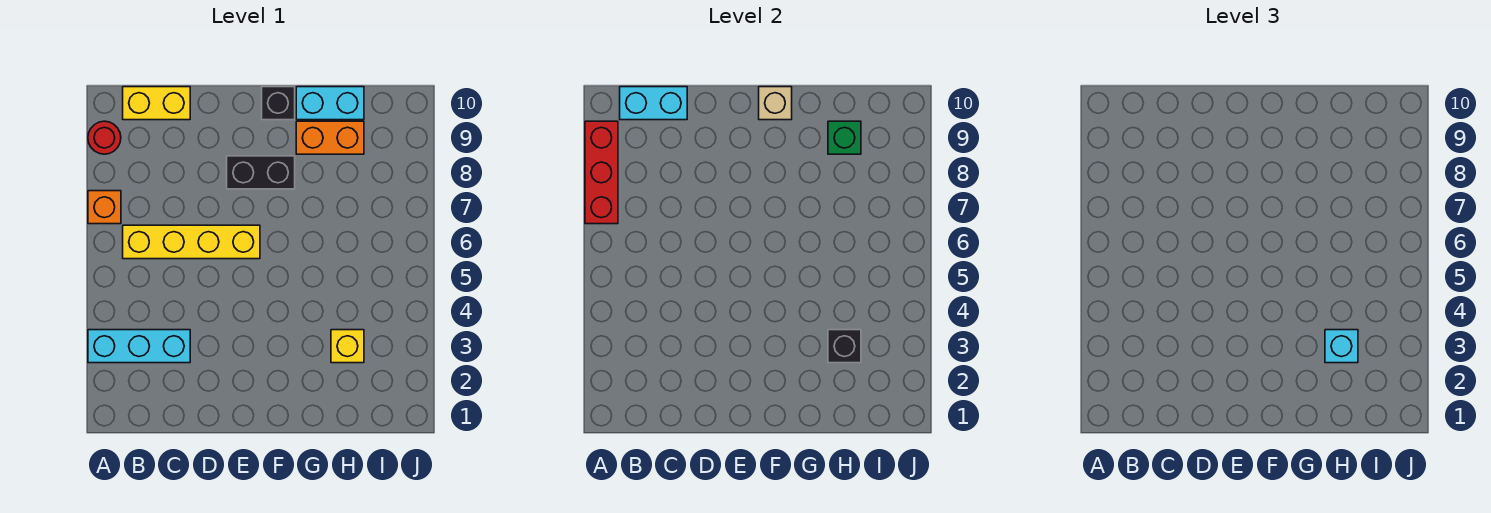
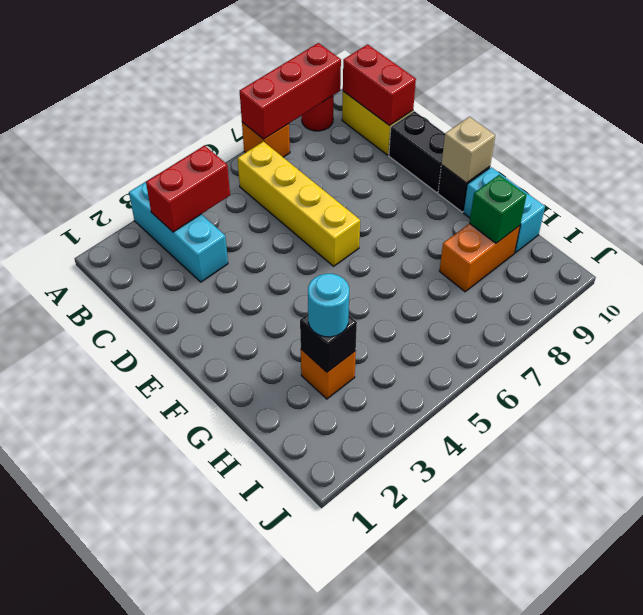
none -> red brick B3:B4 level 2
cyan brick B10:C10 level 2 -> red brick B10:C10 level 2
black brick E8:F8 level 1 -> black brick D10:E10 level 1
orange brick G9:H9 level 1 -> orange brick H8:H9 level 1
yellow brick H3 level 1 -> orange brick H3 level 1
cyan brick H3 level 3 -> cyan round brick H3 level 3

